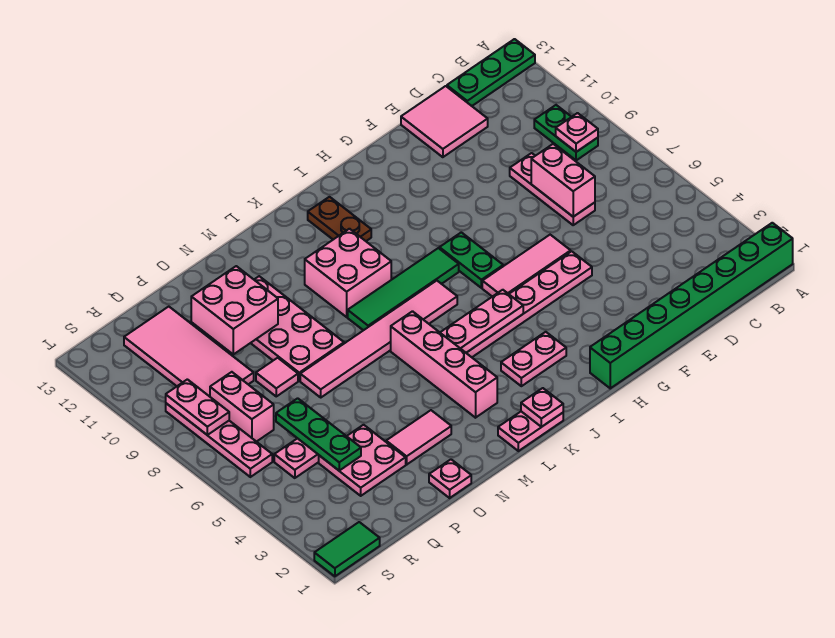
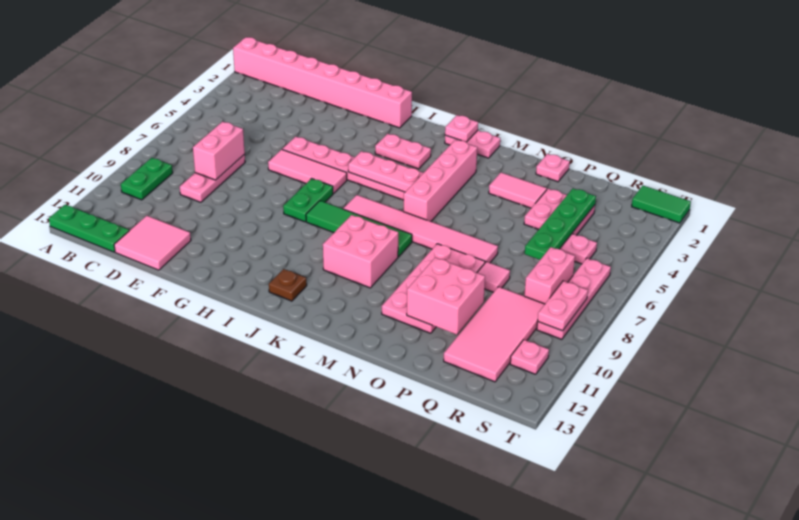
green brick A1:H1 level 1 -> pink brick A1:H1 level 1
pink plate B9 level 2 -> pink plate S11 level 1
brown plate J11:J12 level 1 -> brown plate J12 level 1
green plate Q4:Q6 level 2 -> green plate Q3:Q6 level 2

